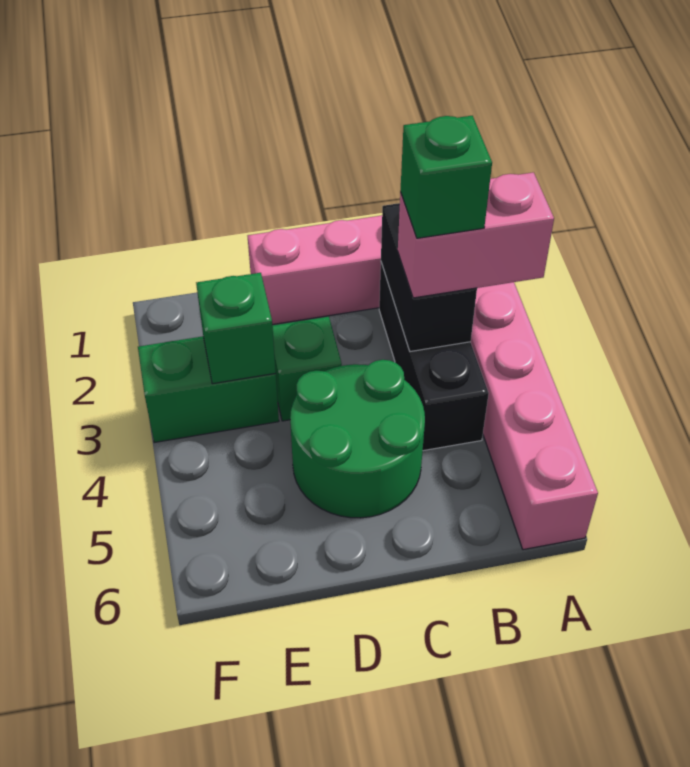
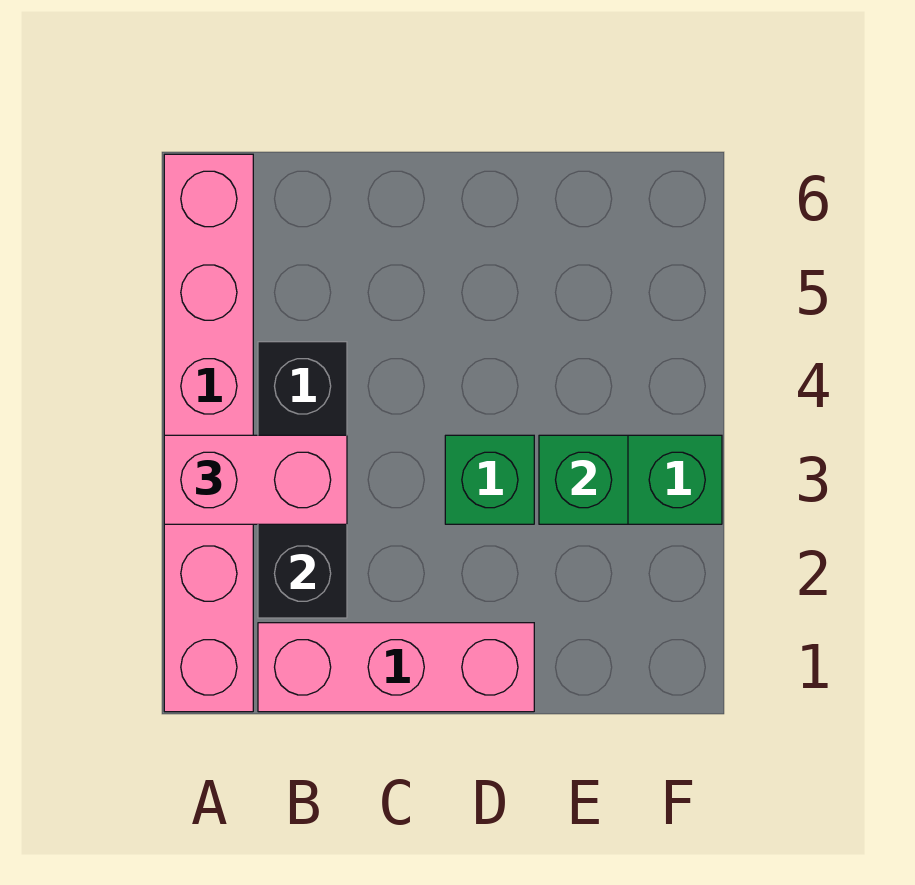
green brick B3 level 4 -> none
green round brick C4:D5 level 1 -> none

